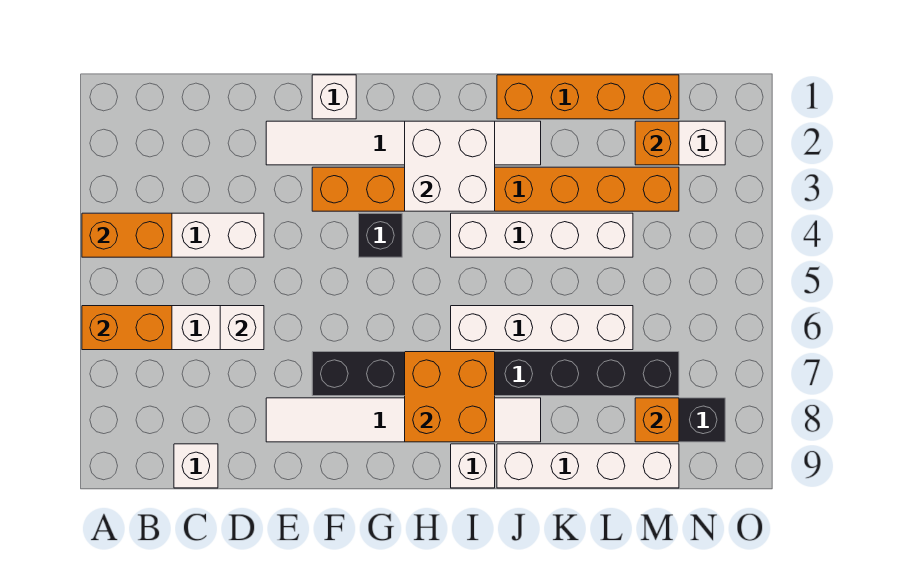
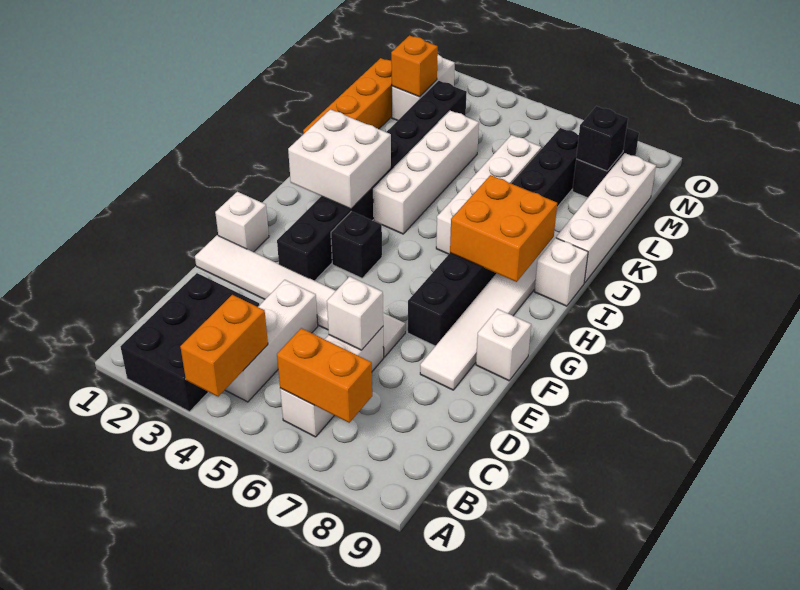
none -> black brick A2:C3 level 1
orange brick A6:B6 level 2 -> orange brick B6:B7 level 2
white brick C9 level 1 -> white brick F9 level 1
white tile E2:J2 level 1 -> white tile E1:E6 level 1
orange brick F3:M3 level 1 -> black brick F3:M3 level 1
orange brick M8 level 2 -> black brick M8 level 2

